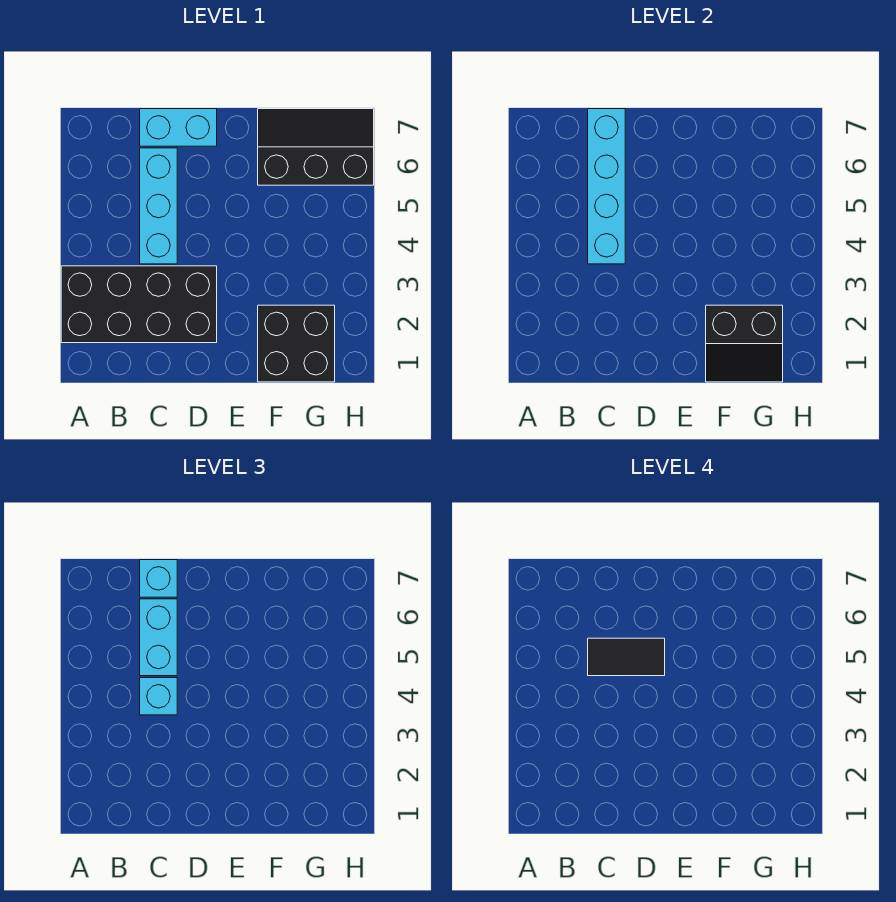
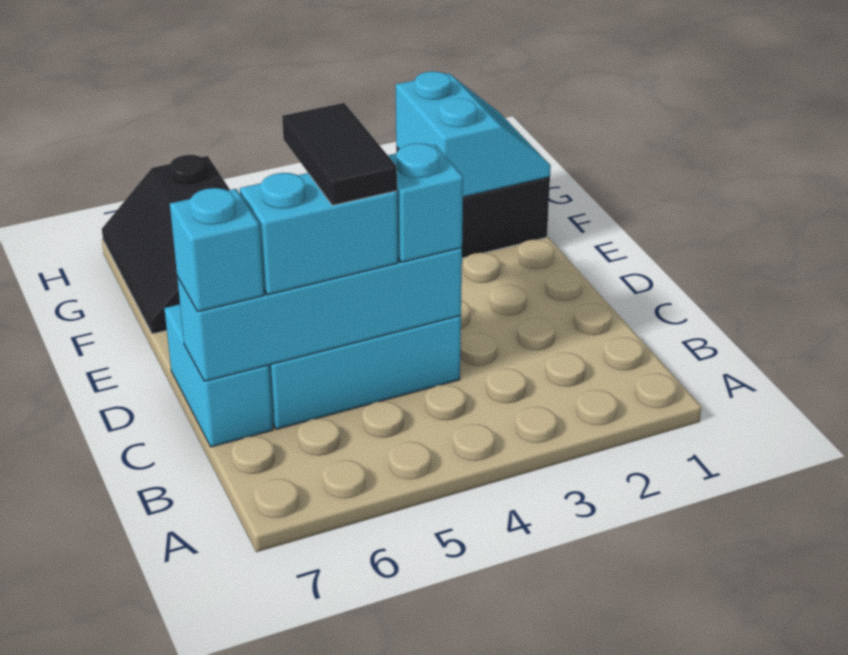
black brick A2:D3 level 1 -> none
black slope F1:G2 level 2 top 2 -> cyan slope F1:G2 level 2 top 2

